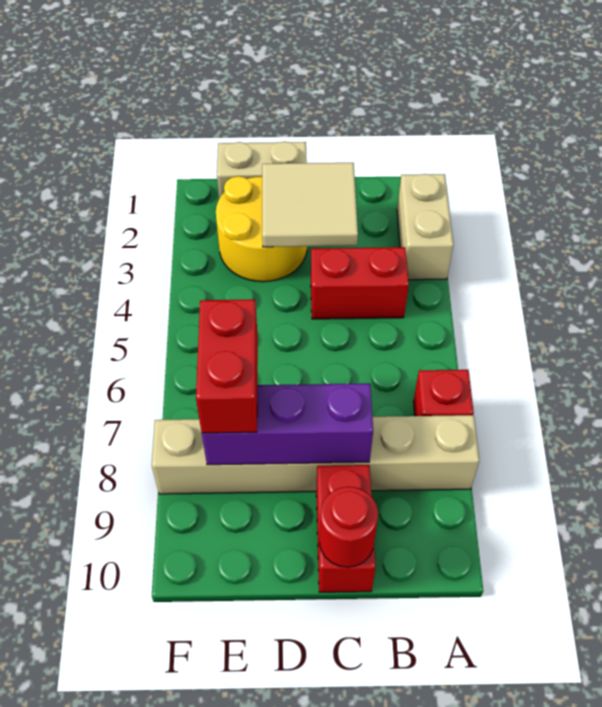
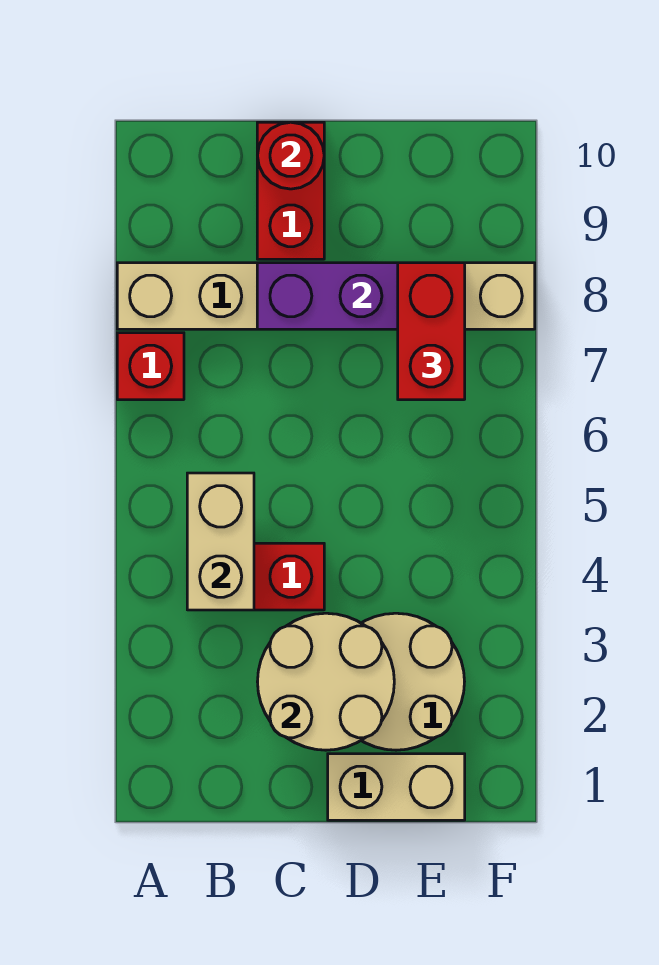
tan brick A2:A3 level 1 -> tan brick B4:B5 level 2
tan tile C2:D3 level 2 -> tan round brick C2:D3 level 2
yellow round brick D2:E3 level 1 -> tan round brick D2:E3 level 1

